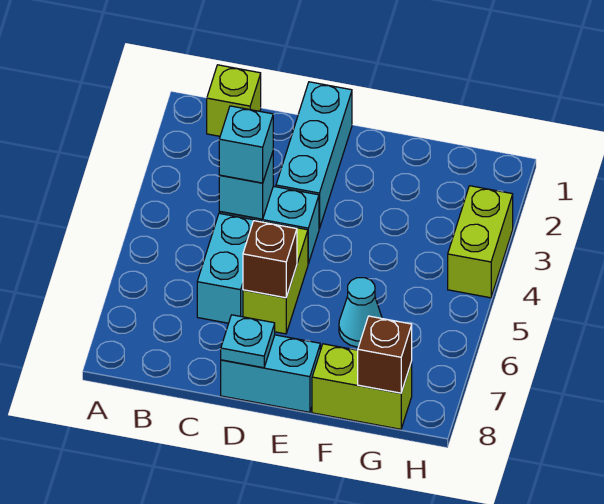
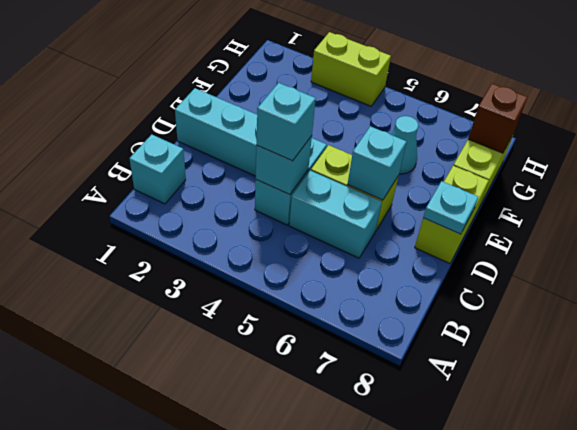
lime brick B1 level 1 -> cyan brick B1 level 1
brown brick D6 level 2 -> cyan brick D6 level 2
cyan brick D8:E8 level 1 -> lime brick D8:E8 level 1

